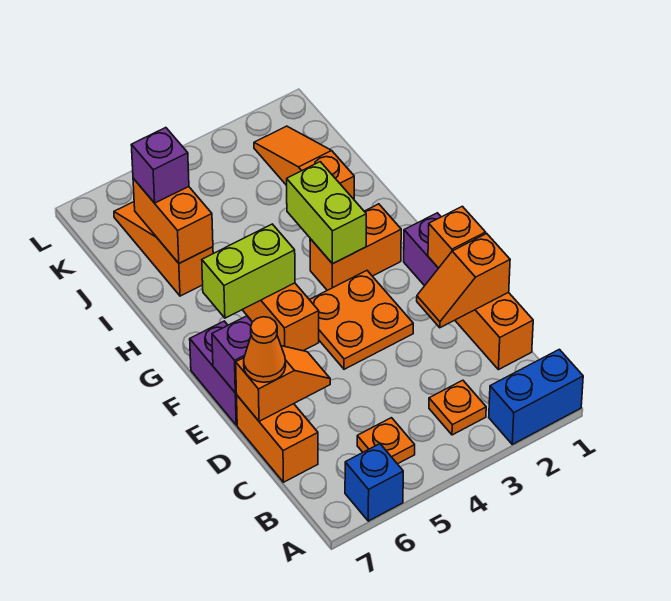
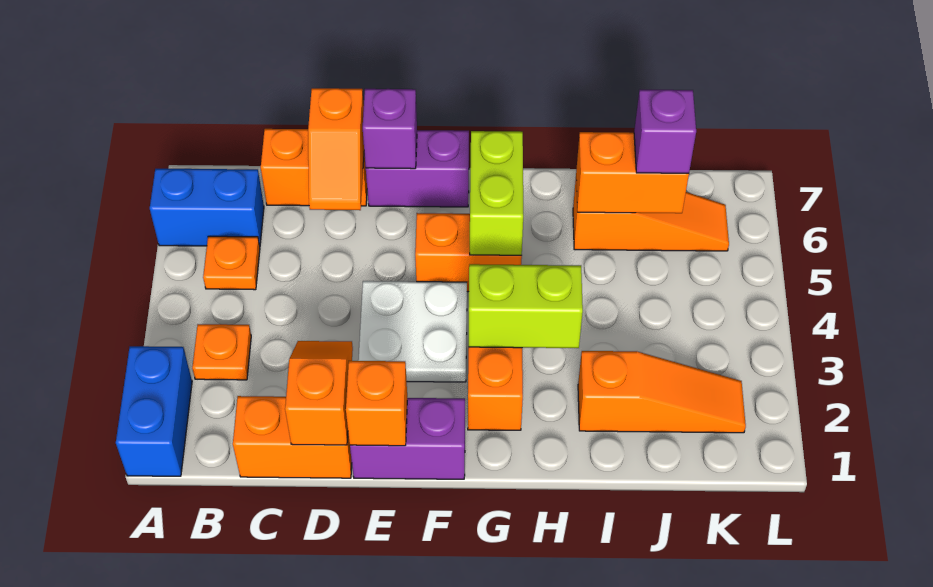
blue brick A6 level 1 -> blue brick A6:B6 level 1
orange cone D7 level 3 -> none
orange plate E3:F4 level 1 -> white plate E3:F4 level 1

